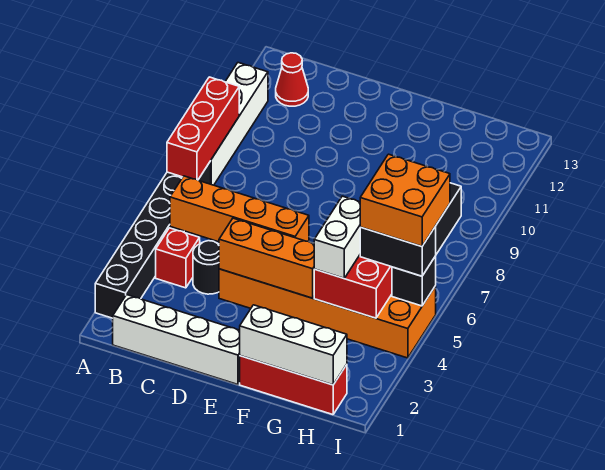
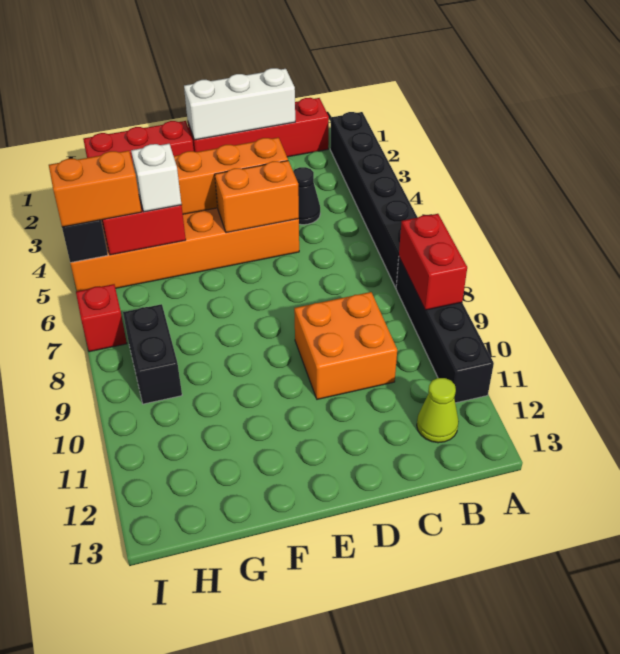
red brick A7:A9 level 2 -> red brick A8:A9 level 2
white brick A8:A11 level 1 -> black brick A8:A11 level 1
white brick B1:E1 level 1 -> red brick B1:E1 level 1
red brick B4 level 1 -> red brick I7 level 1
orange brick B5:E5 level 2 -> orange brick D5:E5 level 2
red cone B12 level 1 -> lime cone B12 level 1
black round brick C4 level 1 -> black cone C4 level 1
white brick F1:H1 level 2 -> white brick C1:E1 level 2
white brick G4:G5 level 3 -> white brick G5 level 3
black brick H5:I5 level 3 -> orange brick H5:I5 level 3
orange brick H5:I6 level 4 -> orange brick C9:D10 level 1

